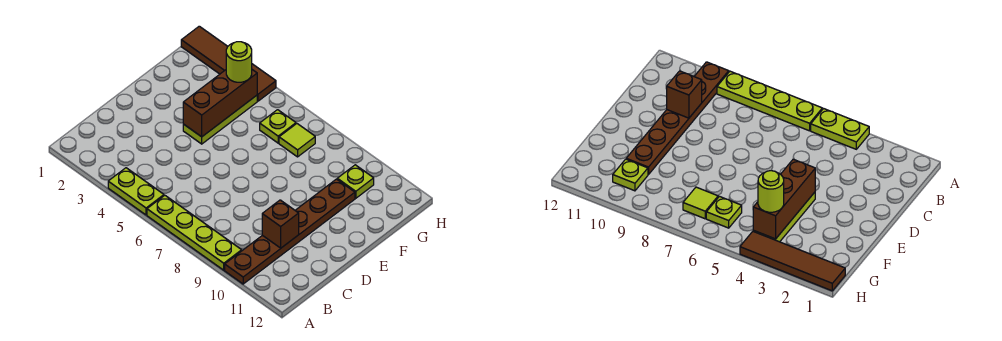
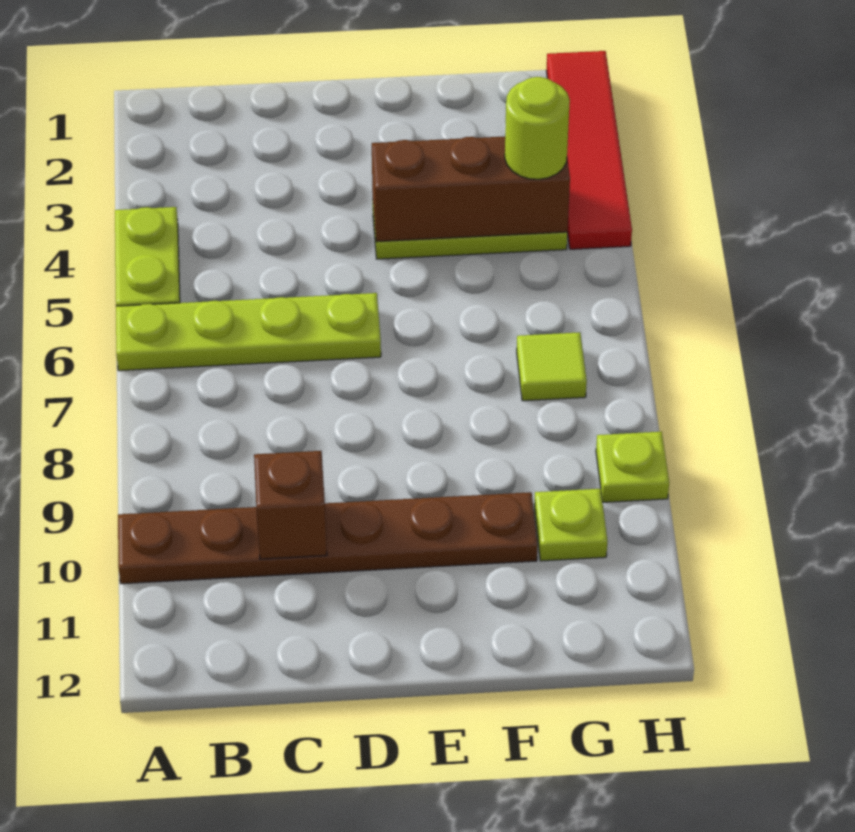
lime plate A6:A9 level 1 -> lime plate A6:D6 level 1
lime plate G6 level 1 -> lime plate H9 level 1
brown tile H1:H4 level 1 -> red tile H1:H4 level 1

